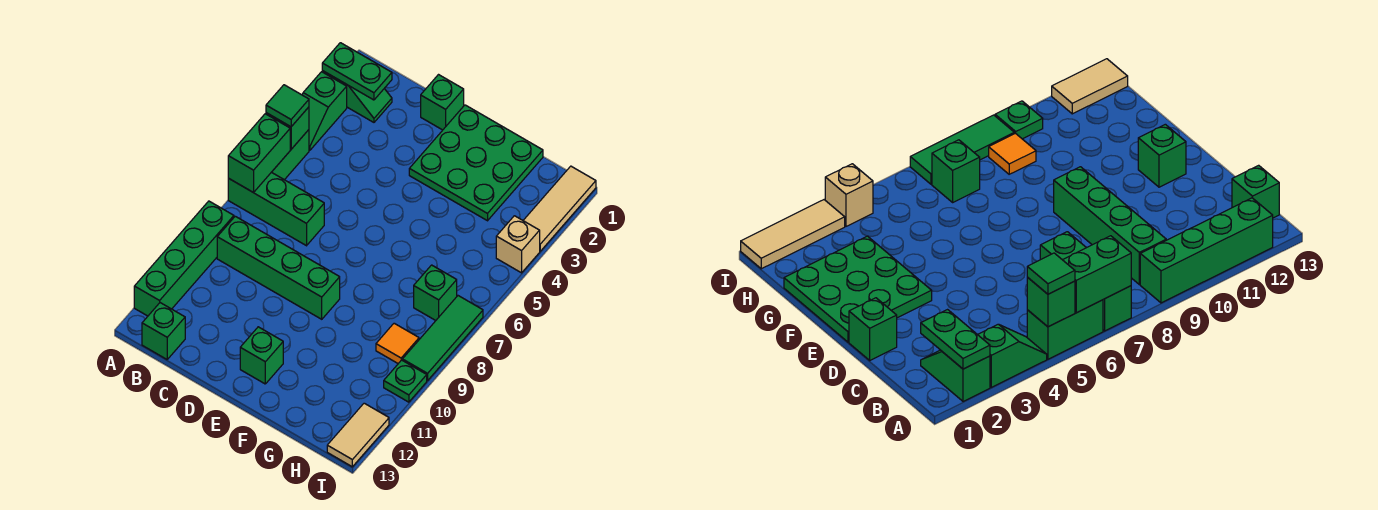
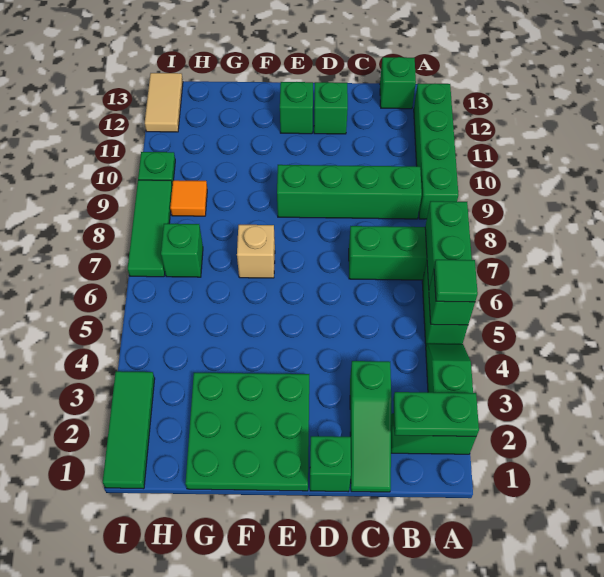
none -> green slope C1:C3 level 1 top 3
none -> green brick D12 level 1
tan tile I1:I3 level 1 -> green tile I1:I3 level 1
tan brick I4 level 1 -> tan brick F7 level 1

